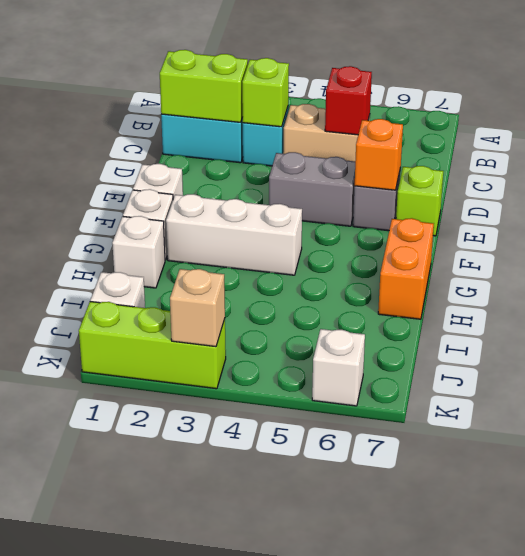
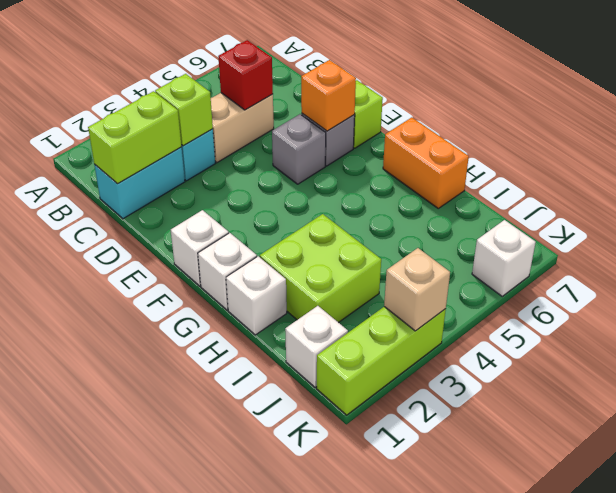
grey brick E4:E5 level 1 -> grey brick E5 level 1
white brick G2:G4 level 1 -> none
none -> lime brick H2:I3 level 1

